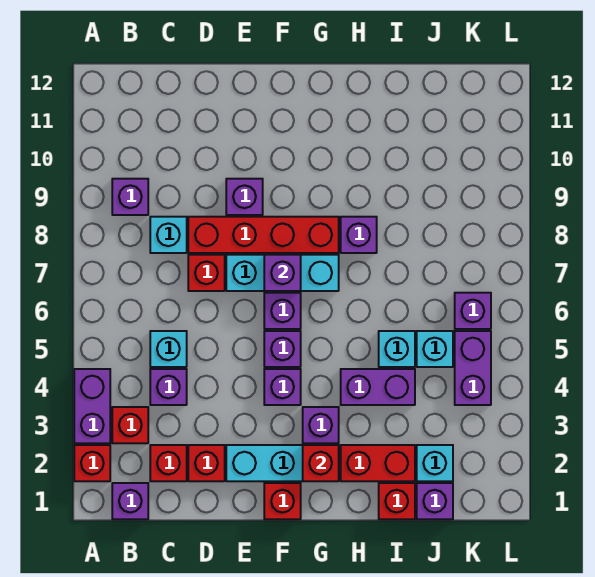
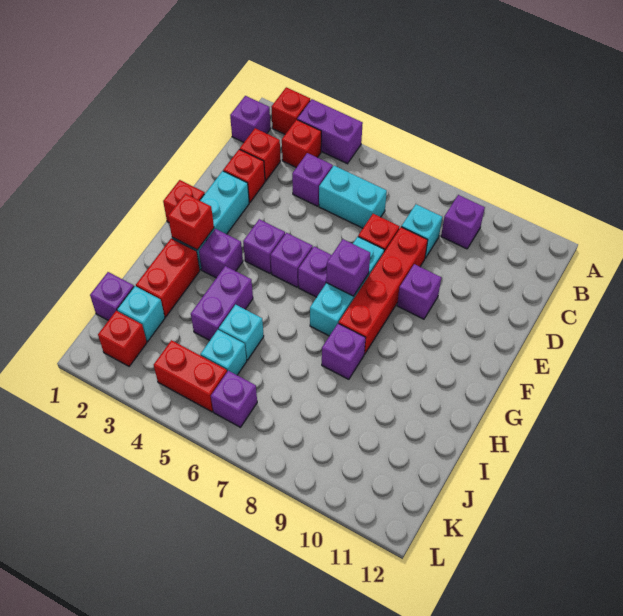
cyan brick C5 level 1 -> cyan brick C5:C6 level 1
red brick I1 level 1 -> red brick K2 level 1
purple brick K4:K5 level 1 -> red brick K4:K5 level 1

